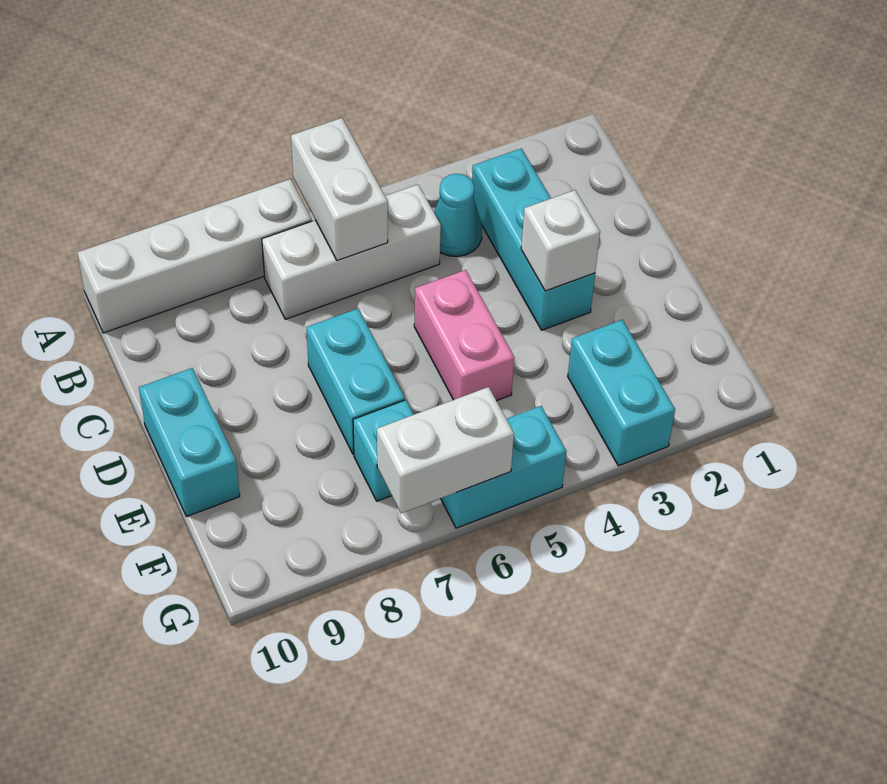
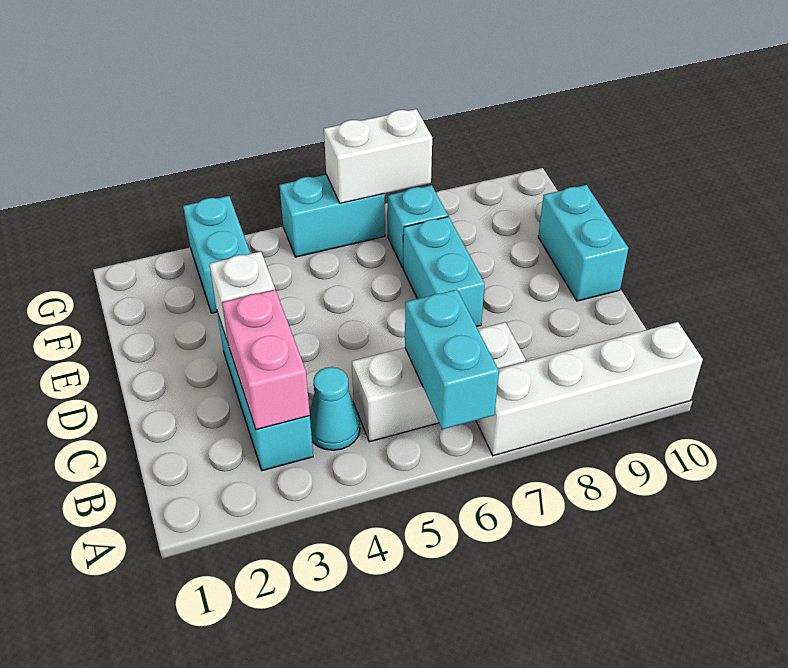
white brick A6:B6 level 2 -> cyan brick A6:B6 level 2
pink brick D5:E5 level 1 -> pink brick B3:C3 level 2

